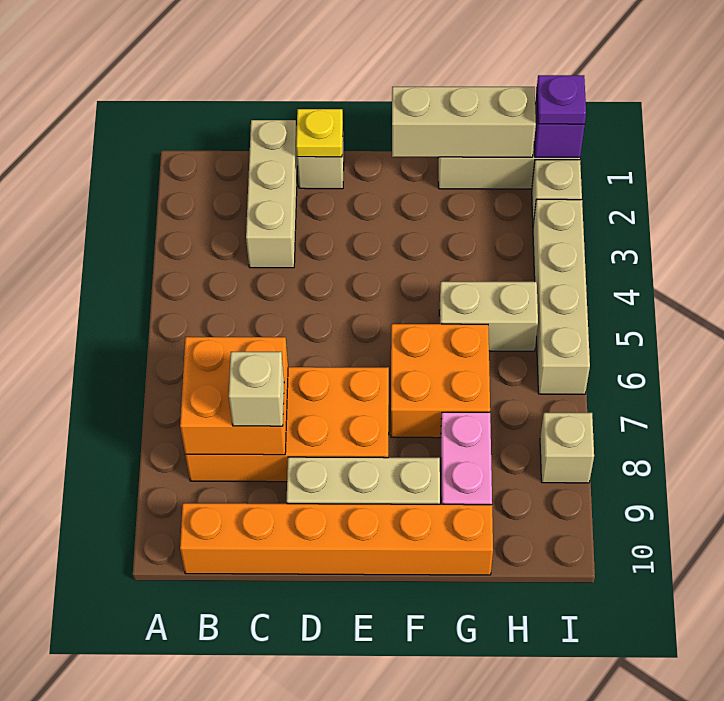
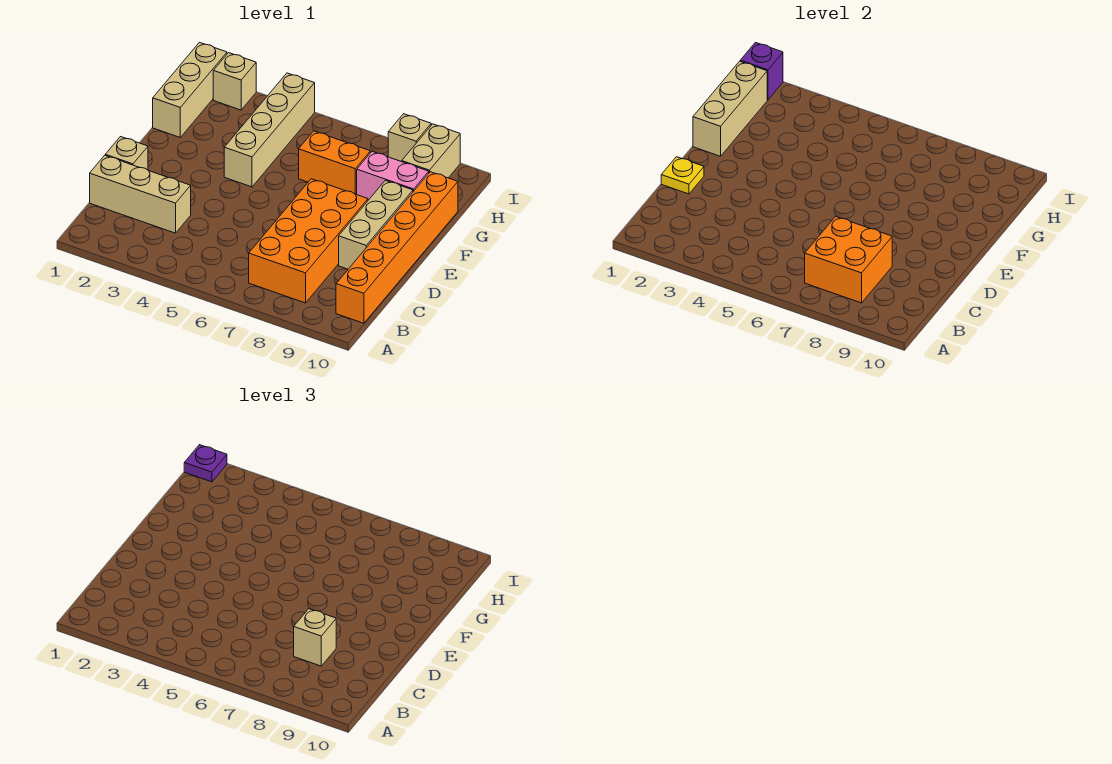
orange brick F6:G7 level 1 -> orange brick G6:G7 level 1
tan brick G5:H5 level 1 -> tan brick H9:I9 level 1
tan brick I3:I6 level 1 -> tan brick F4:I4 level 1

